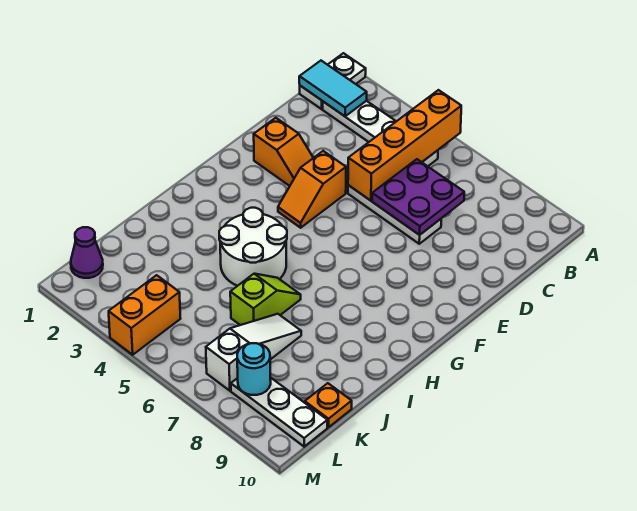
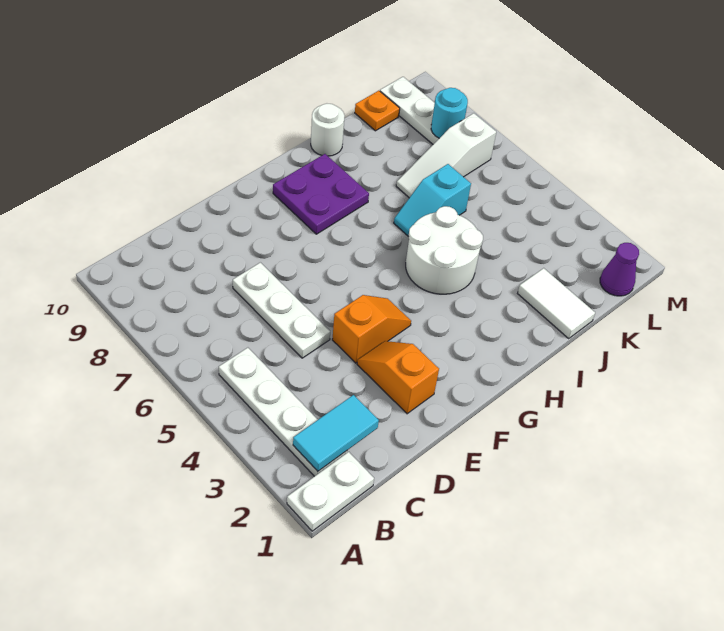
orange brick A5:D5 level 2 -> none
cyan tile B1:B2 level 2 -> cyan tile B2:C2 level 2
purple plate C6:D7 level 2 -> purple plate G8:H9 level 1
lime slope I6:J6 level 1 top J -> cyan slope I6:J6 level 1 top J
none -> white round brick I10 level 1
none -> white tile J1:J2 level 1
orange brick L4:M4 level 1 -> none

